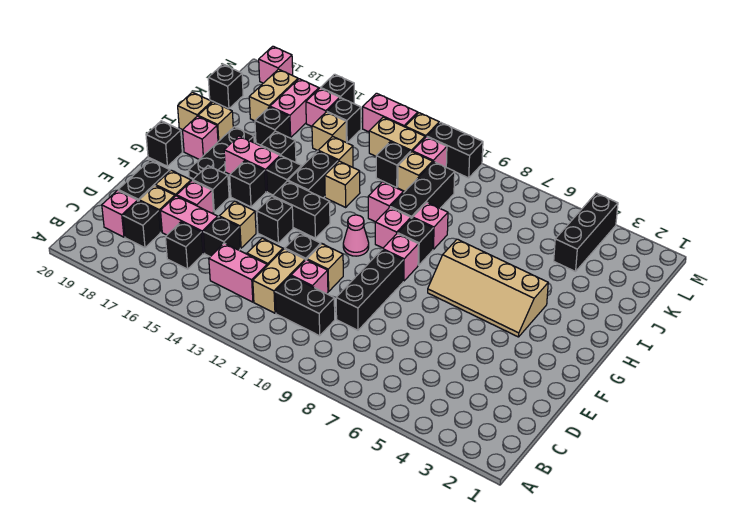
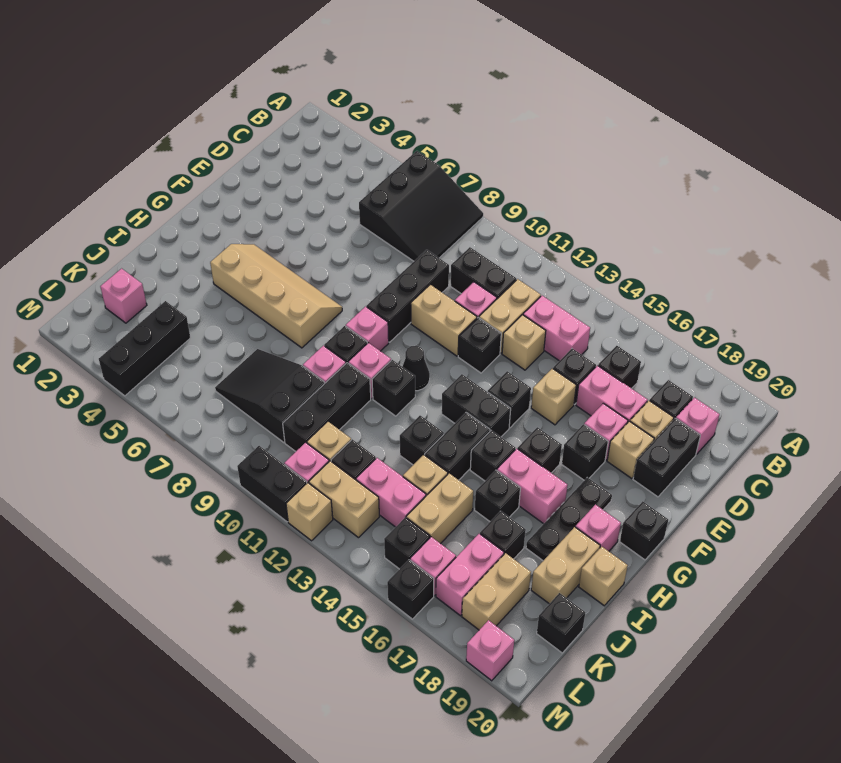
none -> black slope A6:C8 level 1 top 6
tan brick E11 level 1 -> tan brick E10:E11 level 1
pink cone G11 level 1 -> black cone G11 level 1
none -> black brick H11 level 1
pink brick I11 level 1 -> pink brick K2 level 1
tan brick I13 level 1 -> black brick I13 level 1
tan brick I19 level 1 -> tan brick I19:J19 level 1
none -> black slope J7:K9 level 1 top 9
tan brick K15 level 1 -> tan brick J15:K15 level 1
pink brick M13:M14 level 1 -> pink brick K13:K14 level 1

